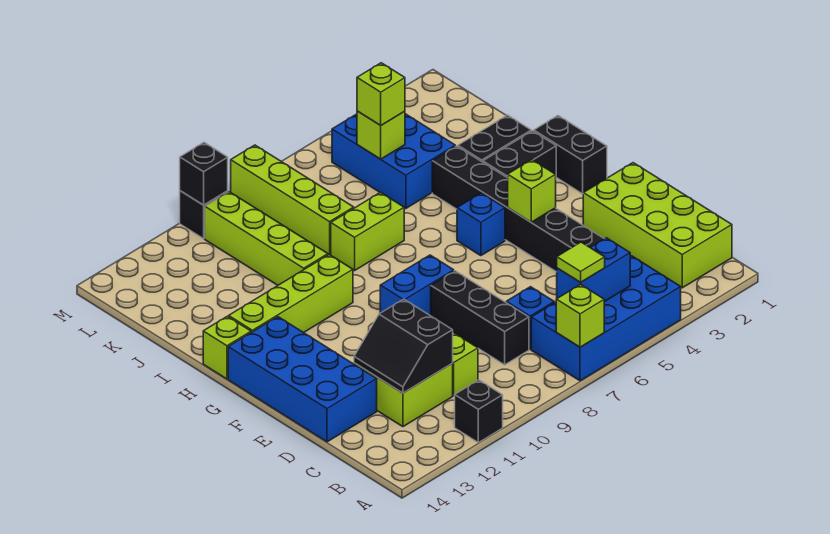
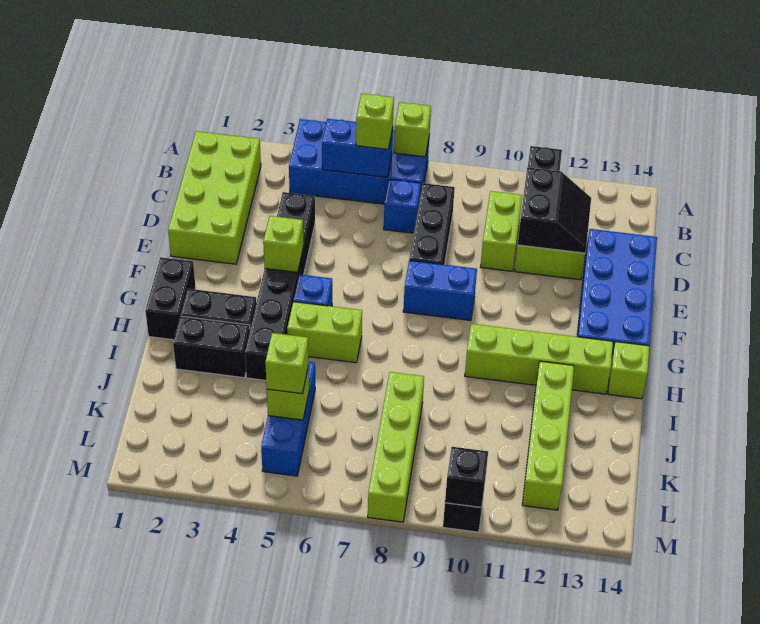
lime tile B6 level 3 -> lime brick B6 level 3
lime brick I7:I8 level 1 -> lime brick H5:H6 level 1
lime brick I10:L10 level 1 -> lime brick I12:L12 level 1
blue brick J4:L5 level 1 -> blue brick J5:L5 level 1

